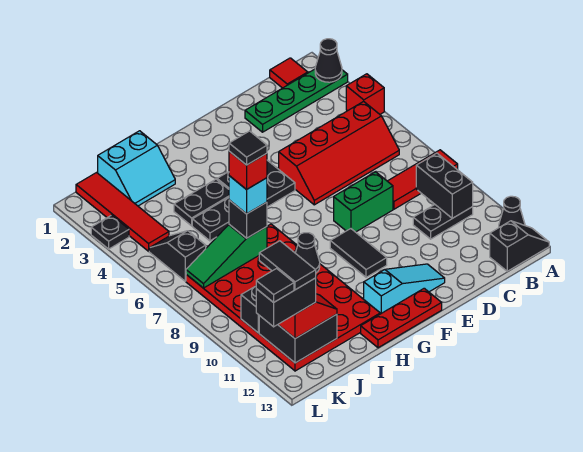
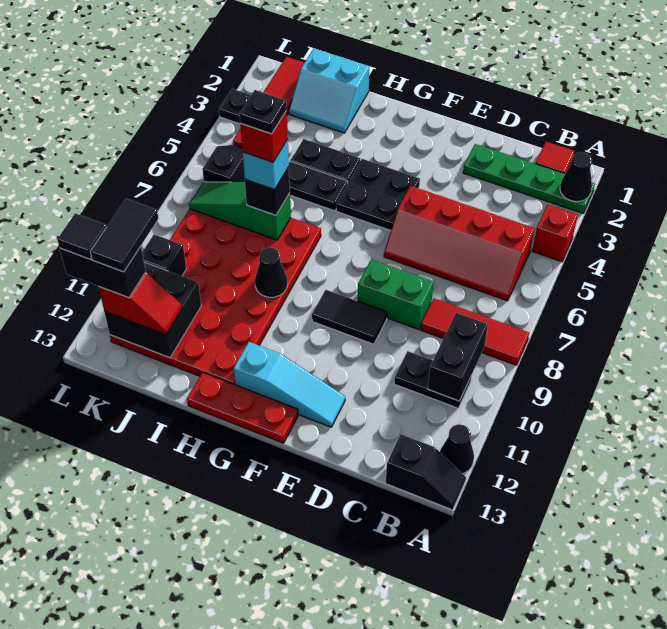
black tile F9:F10 level 1 -> black tile E9:F9 level 1
black tile I7 level 6 -> black plate I7 level 6

